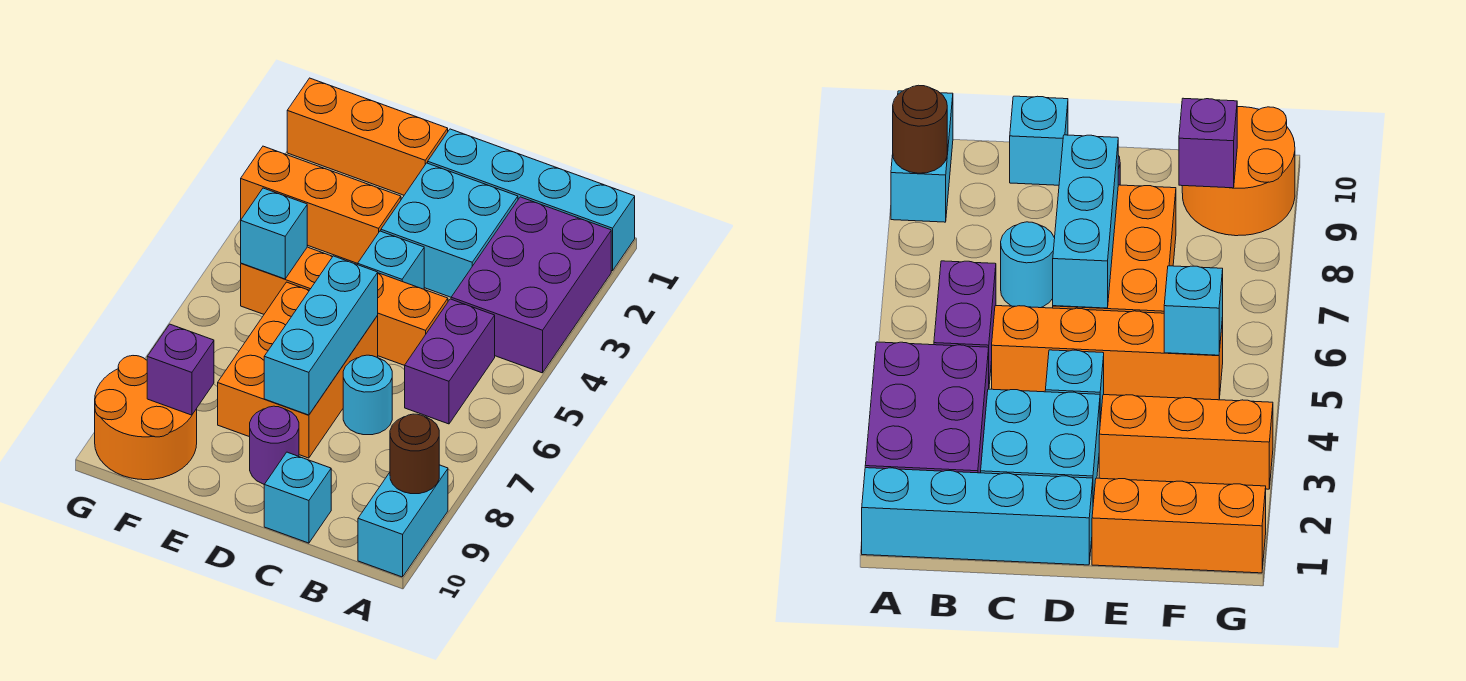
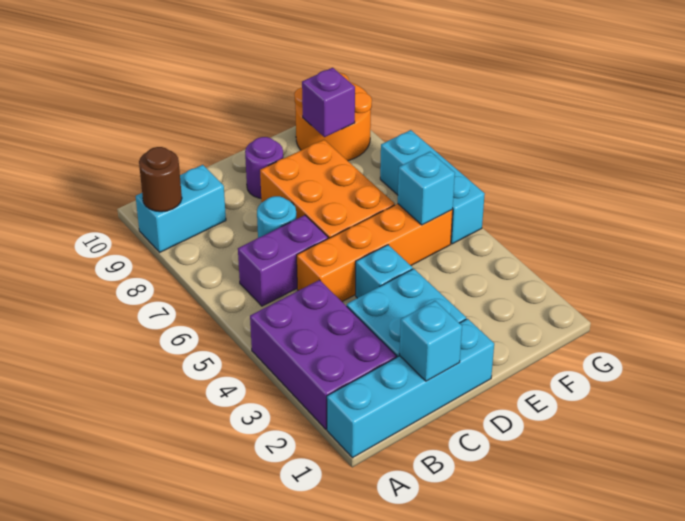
cyan brick A9:A10 level 1 -> cyan brick A9:B9 level 1
purple brick B5:B6 level 1 -> purple brick B6:C6 level 1
cyan brick C10 level 1 -> cyan brick C1 level 2
cyan brick D6:D8 level 2 -> cyan brick G5:G7 level 1
orange brick E1:G1 level 1 -> none
orange brick E3:G3 level 1 -> none

